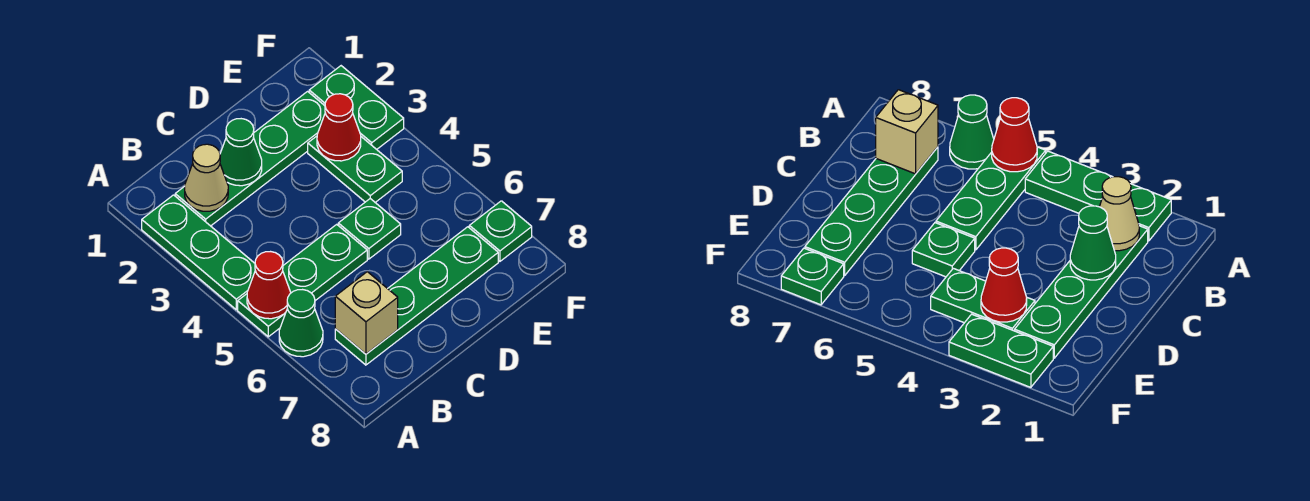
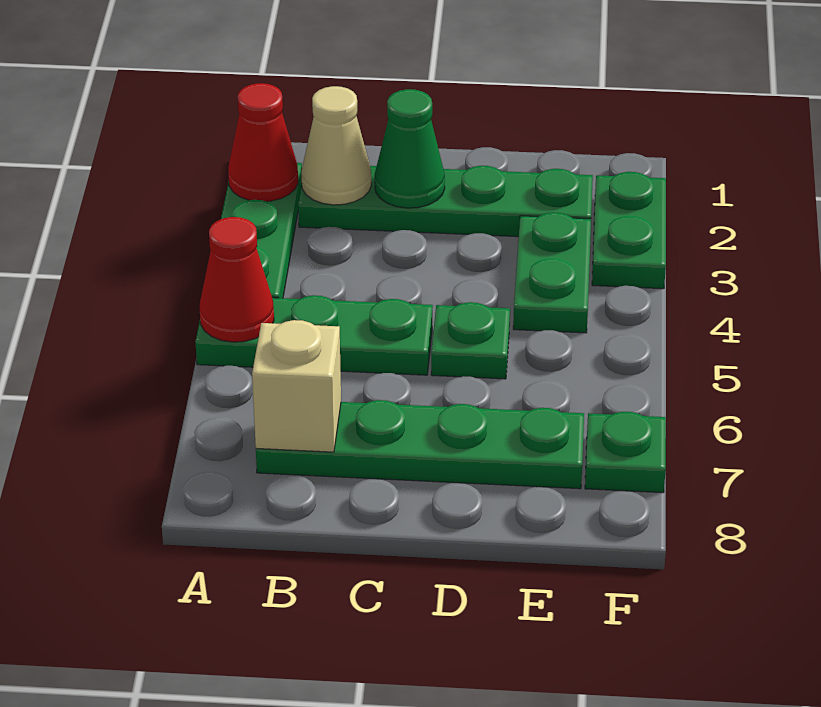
green cone A6 level 1 -> none
red cone E3 level 2 -> red cone A2 level 2

